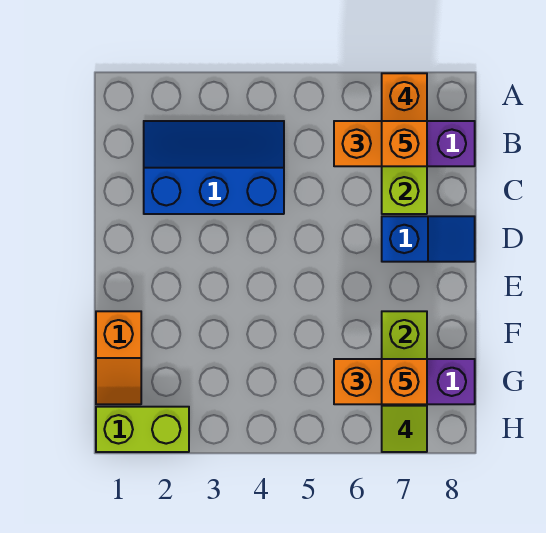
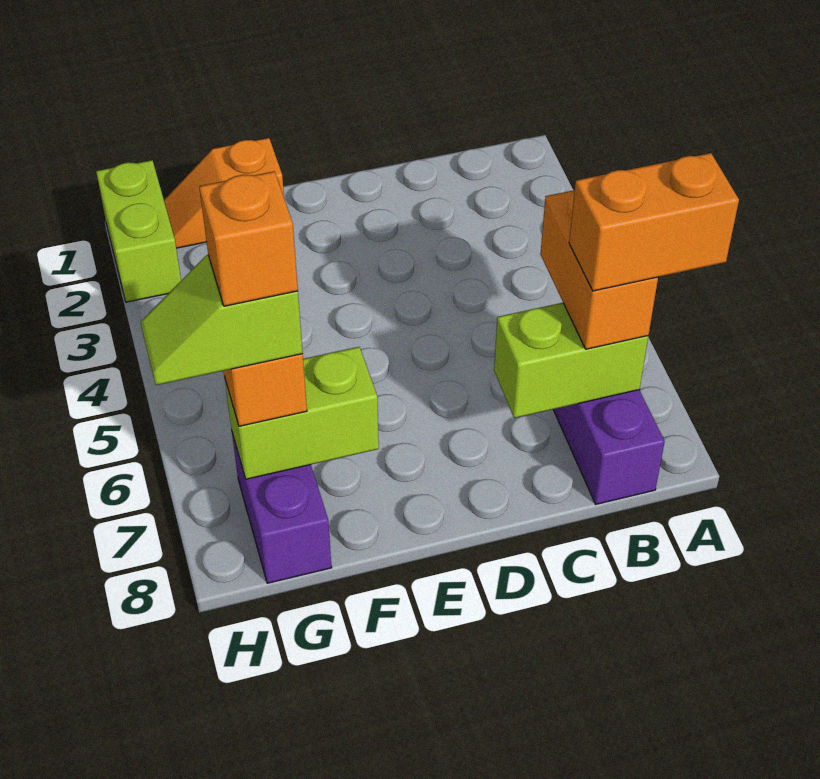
blue slope B2:C4 level 1 top C -> none
orange brick B7 level 5 -> none
blue slope D7:D8 level 1 top 7 -> none

